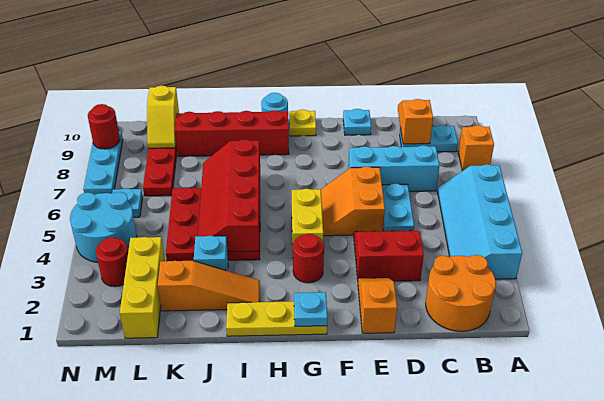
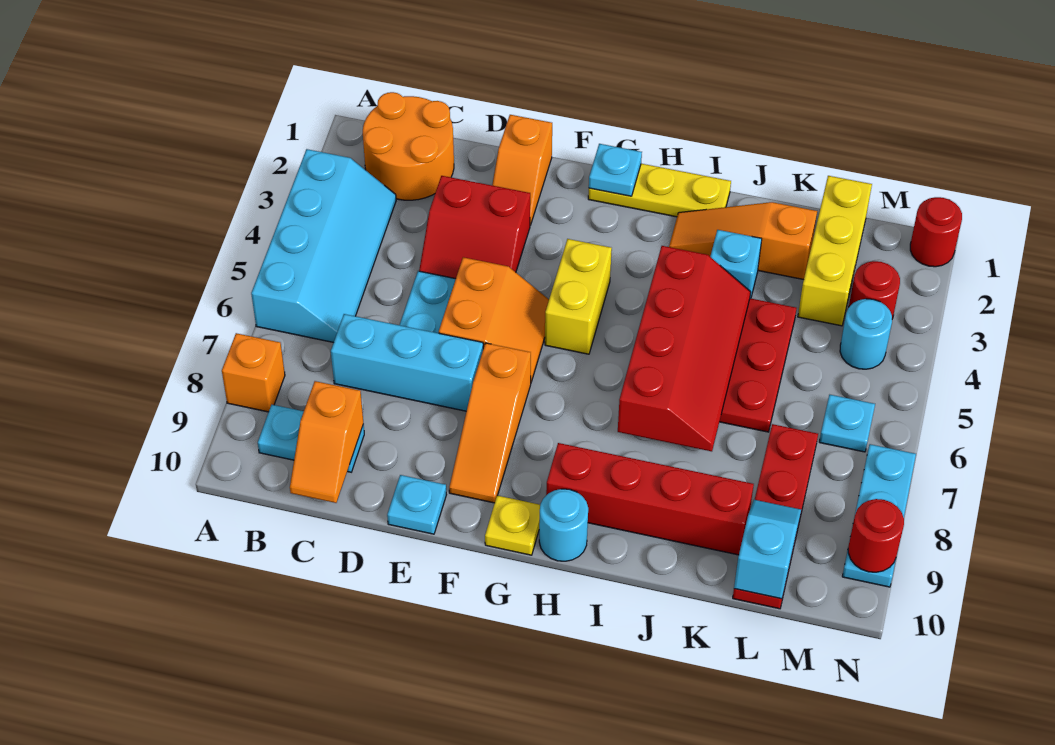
none -> orange slope F7:F9 level 1 top 7
red round brick G3 level 1 -> red round brick N1 level 1
yellow slope L9:L10 level 2 top 10 -> cyan slope L9:L10 level 2 top 10
cyan round brick M4:N5 level 1 -> cyan round brick M4 level 1

